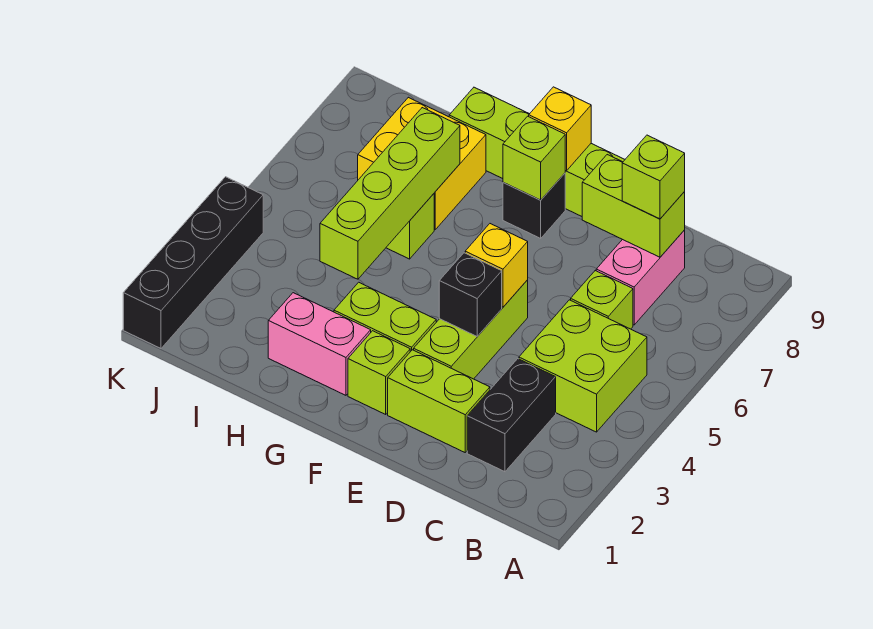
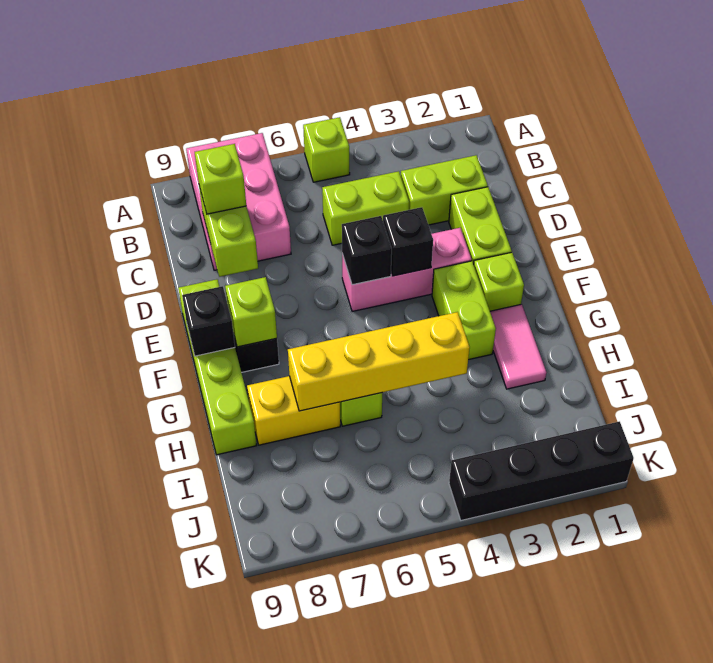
lime brick B4:C5 level 1 -> lime brick C4:C5 level 1
black brick C2:C3 level 1 -> lime brick C2:C3 level 1
lime brick C6 level 1 -> lime brick A5 level 1
pink brick C7:C8 level 1 -> pink brick A7:C8 level 1
lime brick E3:E5 level 1 -> pink brick E3:E5 level 1
yellow brick E5 level 2 -> black brick E5 level 2
yellow brick F9 level 2 -> black brick F9 level 2
pink brick G2:H2 level 1 -> pink tile G2:H2 level 1
lime brick H4:H7 level 2 -> yellow brick H4:H7 level 2
yellow brick H7:I8 level 1 -> yellow brick H7:H8 level 1

